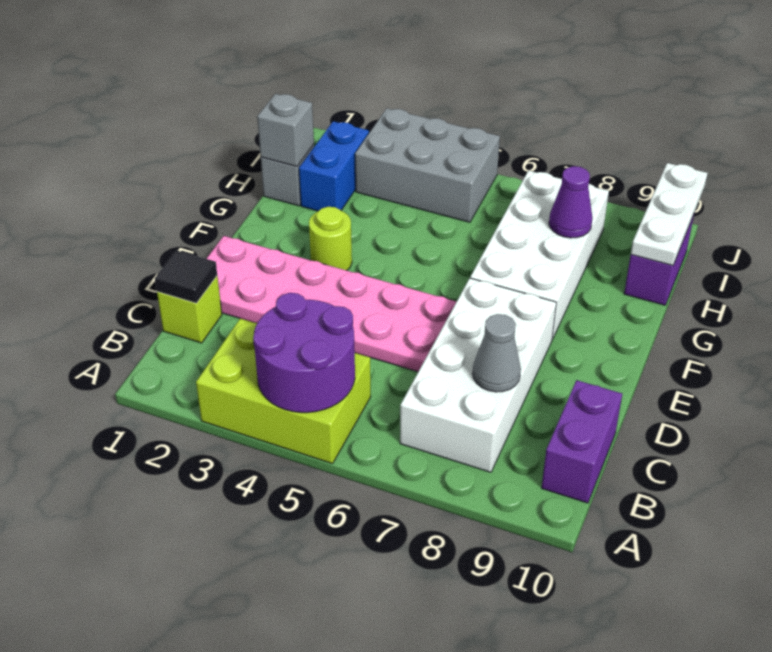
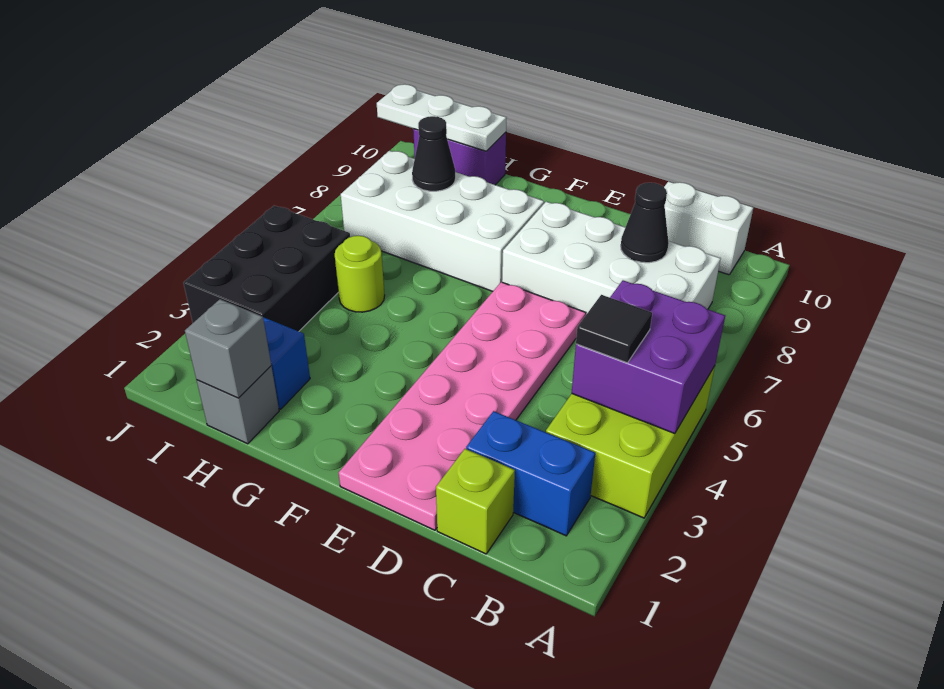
purple round brick A4:B5 level 2 -> purple brick A4:B5 level 2
none -> blue brick B2:C2 level 1
purple brick B10:C10 level 1 -> white brick B10:C10 level 1
black tile C1 level 2 -> black tile B4 level 3
grey cone C8 level 2 -> black cone C8 level 2
lime round brick F3 level 1 -> lime round brick H5 level 1
purple cone H8 level 2 -> black cone H8 level 2
grey brick I3:J5 level 1 -> black brick I3:J5 level 1

